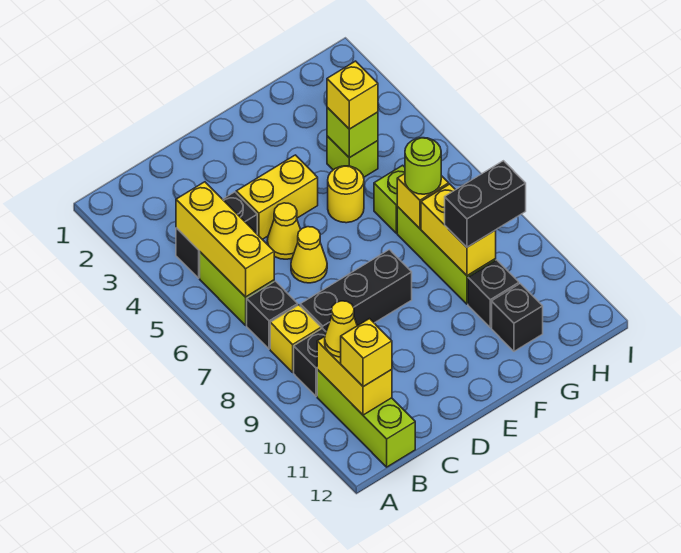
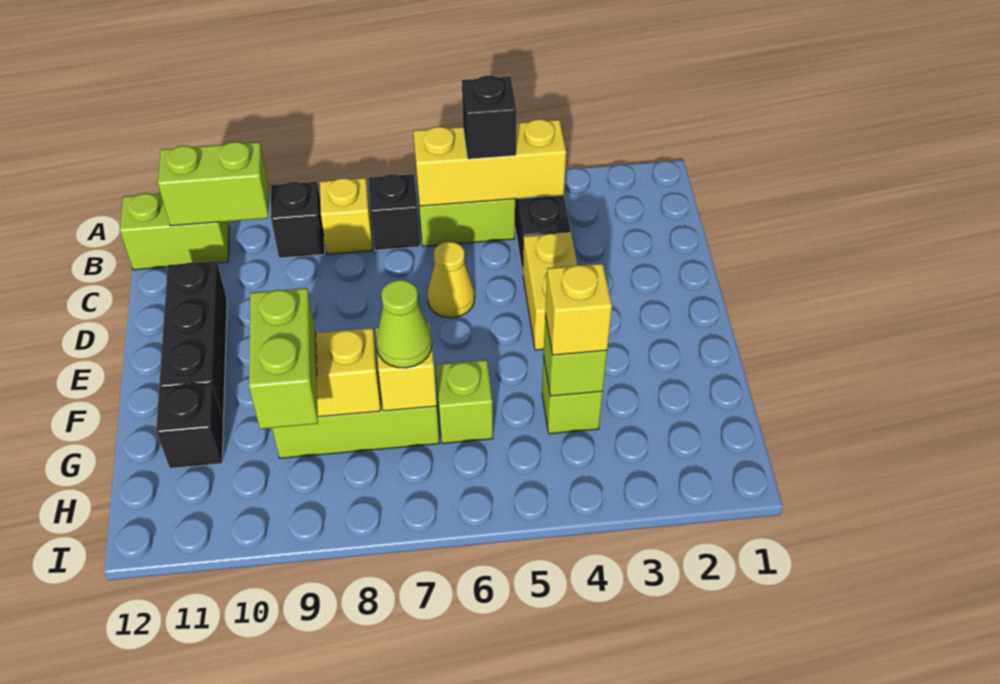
lime brick B10:B12 level 1 -> lime brick B11:B12 level 1
yellow brick B10:B11 level 2 -> lime brick B10:B11 level 2
yellow cone B10 level 3 -> none
yellow brick B11 level 3 -> none
black brick C8:E8 level 1 -> black brick D11:F11 level 1
yellow cone D5 level 1 -> none
yellow round brick F5 level 1 -> none
lime round brick G7 level 3 -> lime cone G7 level 3
black brick G9:H9 level 3 -> lime brick G9:H9 level 3
black brick G10 level 1 -> black brick B5 level 3

